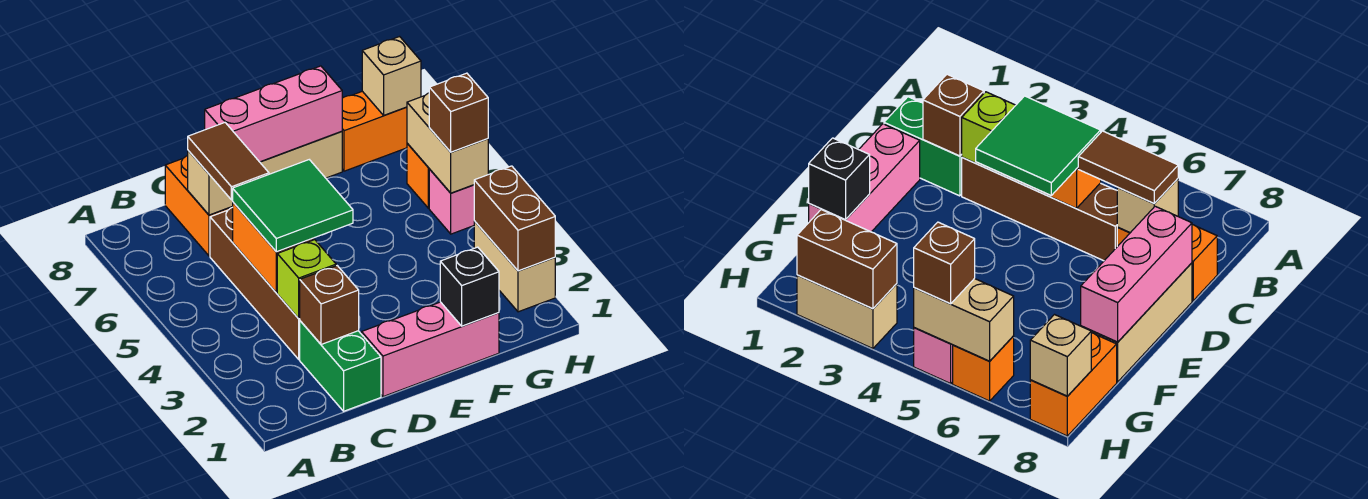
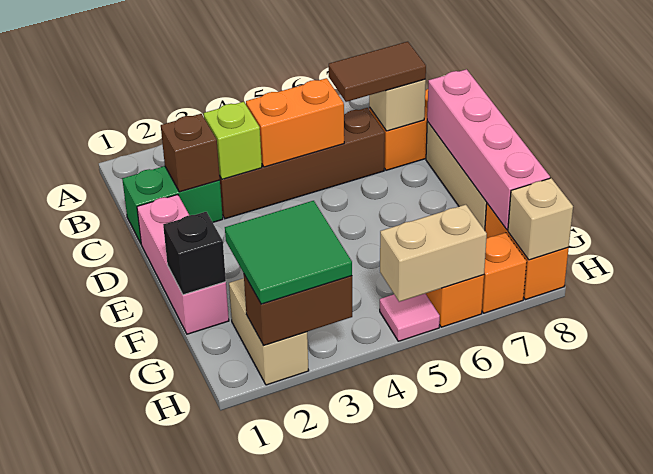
green tile C4:D5 level 3 -> green tile G2:H3 level 3
pink brick D8:F8 level 2 -> pink brick D8:G8 level 2
tan brick H2:H3 level 1 -> tan brick G2:H2 level 1
pink brick H5 level 1 -> pink tile H5 level 1
brown brick H5 level 3 -> none
none -> orange brick H7 level 1

